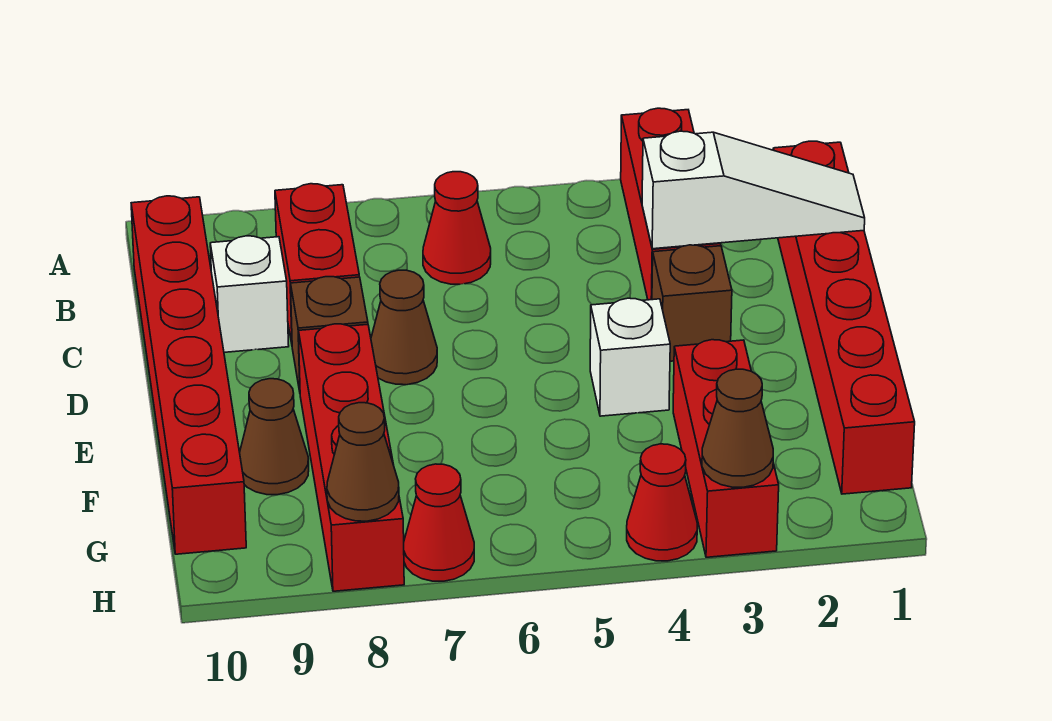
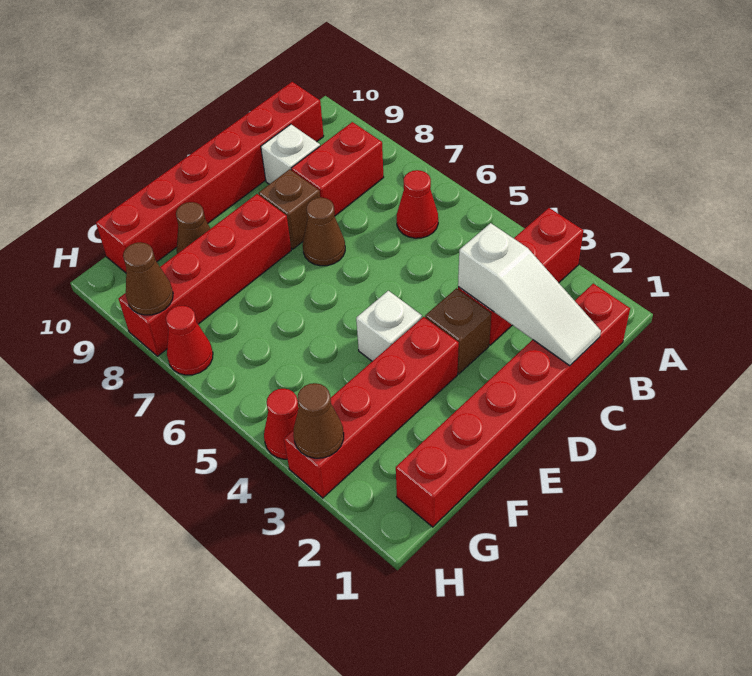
red brick F3:H3 level 1 -> red brick E3:H3 level 1

